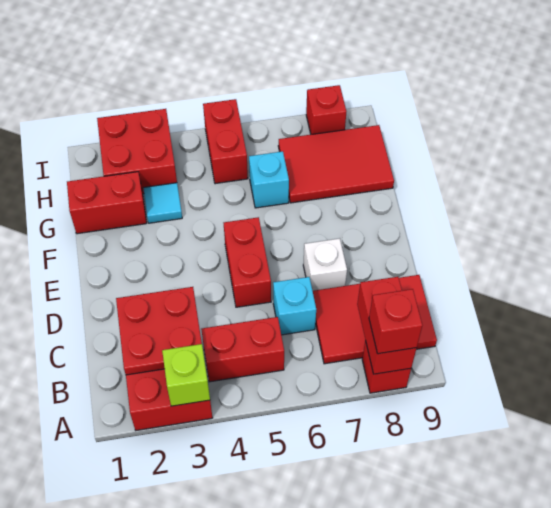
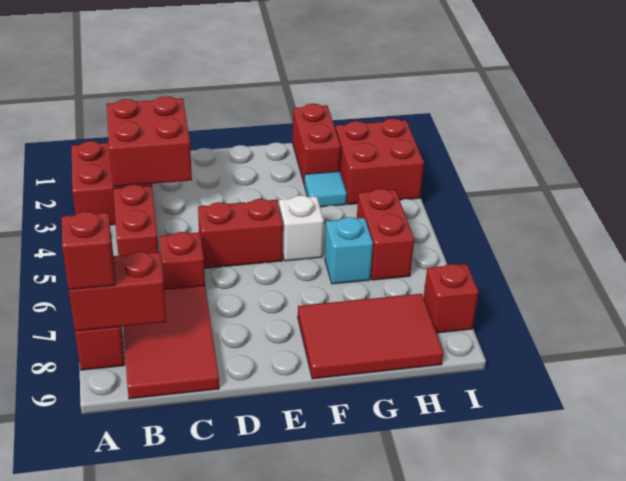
lime brick A3 level 2 -> none
red plate B2:C3 level 2 -> red brick B2:C3 level 2
cyan brick C6 level 1 -> red brick C6 level 1
white brick D7 level 1 -> white brick F5 level 1
red tile G7:H9 level 1 -> red tile F8:H9 level 1
red brick H5:I5 level 1 -> red brick H5:H6 level 1

